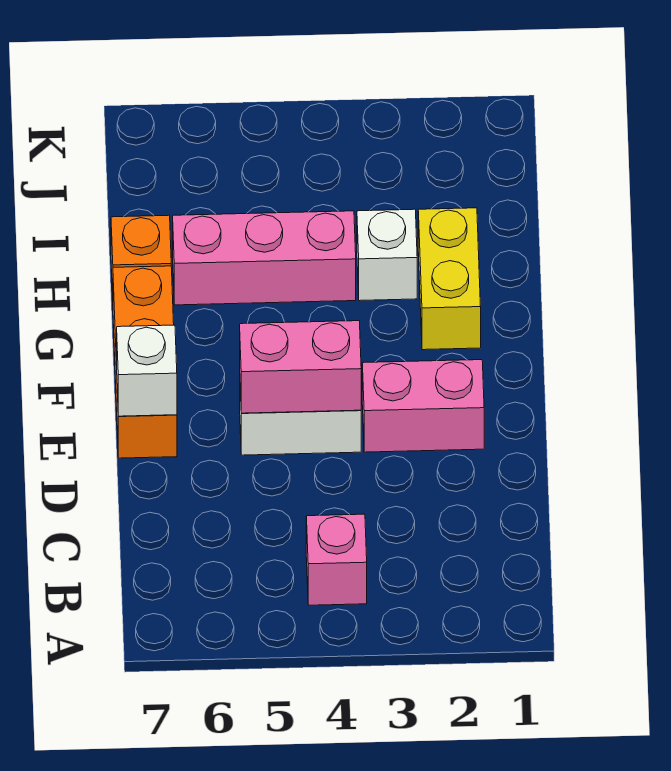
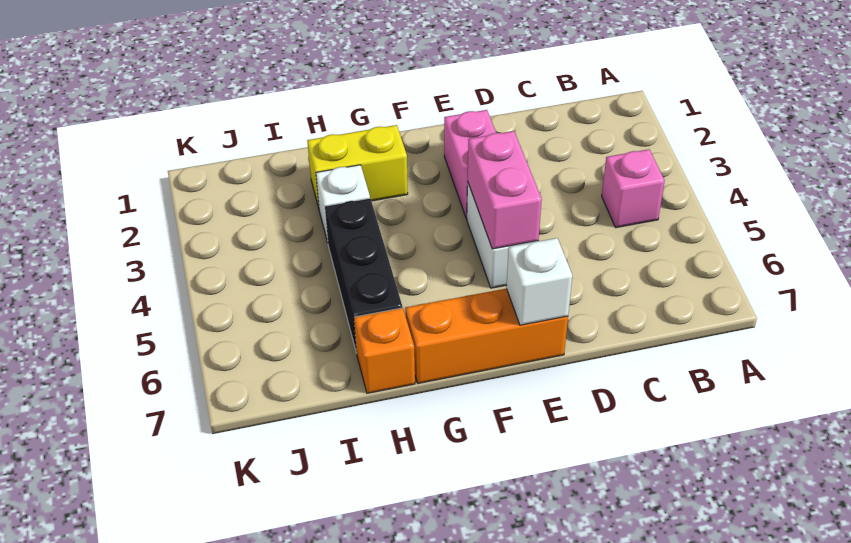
pink brick H4:H6 level 1 -> black brick H4:H6 level 1

